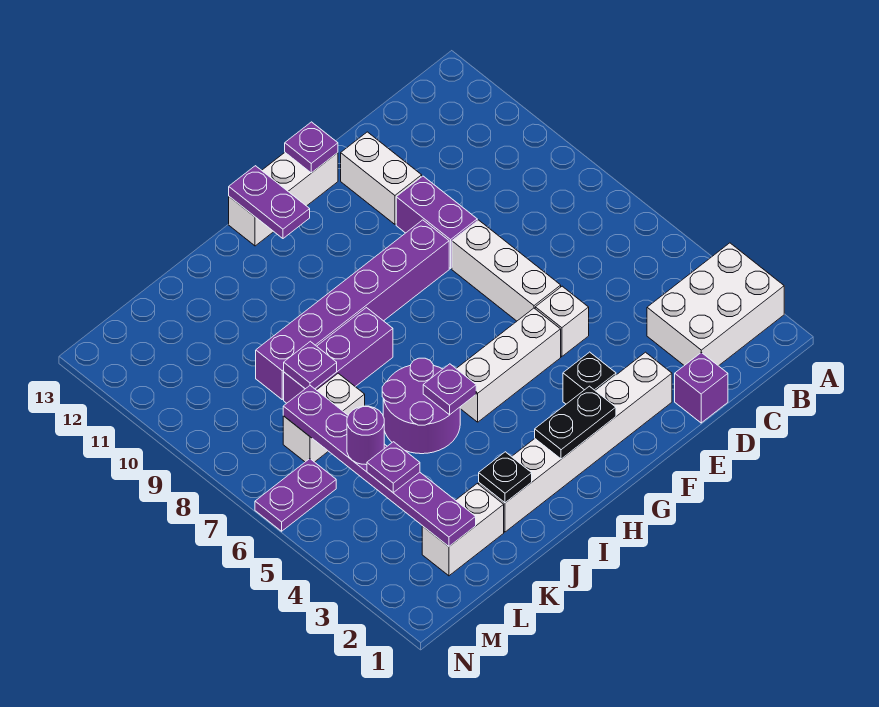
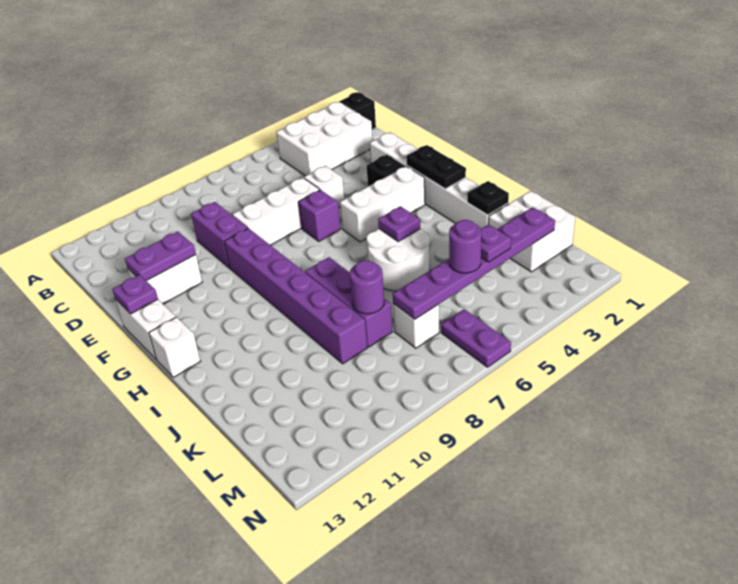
white brick A2:C3 level 1 -> white brick B2:C4 level 1
none -> black brick B1 level 1
purple brick D1 level 1 -> purple brick F6 level 1
purple brick E9:E10 level 1 -> purple brick D9:E9 level 1
white brick F5:H5 level 1 -> white brick G3:G5 level 1
purple plate H12:H13 level 2 -> purple plate E11:E12 level 2
purple round brick I5:J6 level 1 -> white round brick I5:J6 level 1
white brick K2:L2 level 1 -> white brick K1:L2 level 1
white brick K7:L7 level 1 -> white brick L7 level 1
purple plate K8 level 2 -> purple round brick K8 level 2

